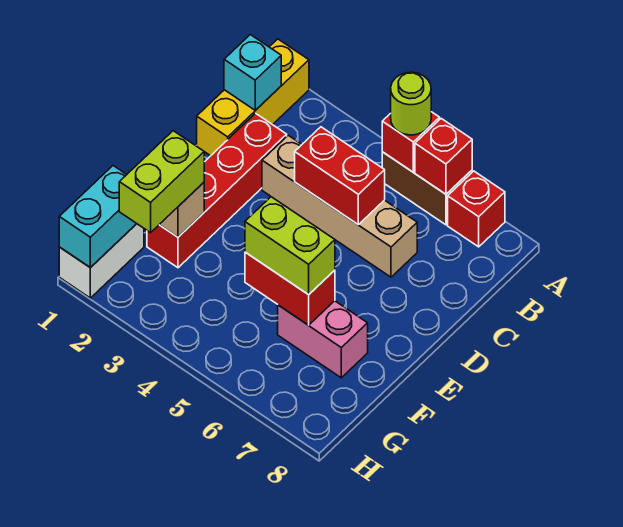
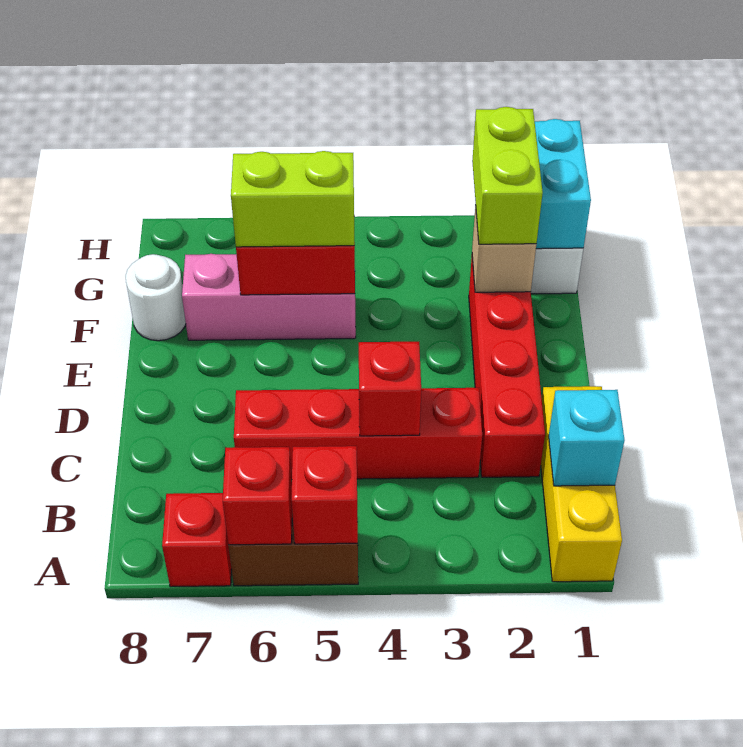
lime round brick A5 level 3 -> none
tan brick C3:C6 level 1 -> red brick C3:C6 level 1
red brick C4:C5 level 2 -> red brick C4 level 2
pink brick F6:F7 level 1 -> pink brick F5:F7 level 1
none -> white round brick F8 level 1

